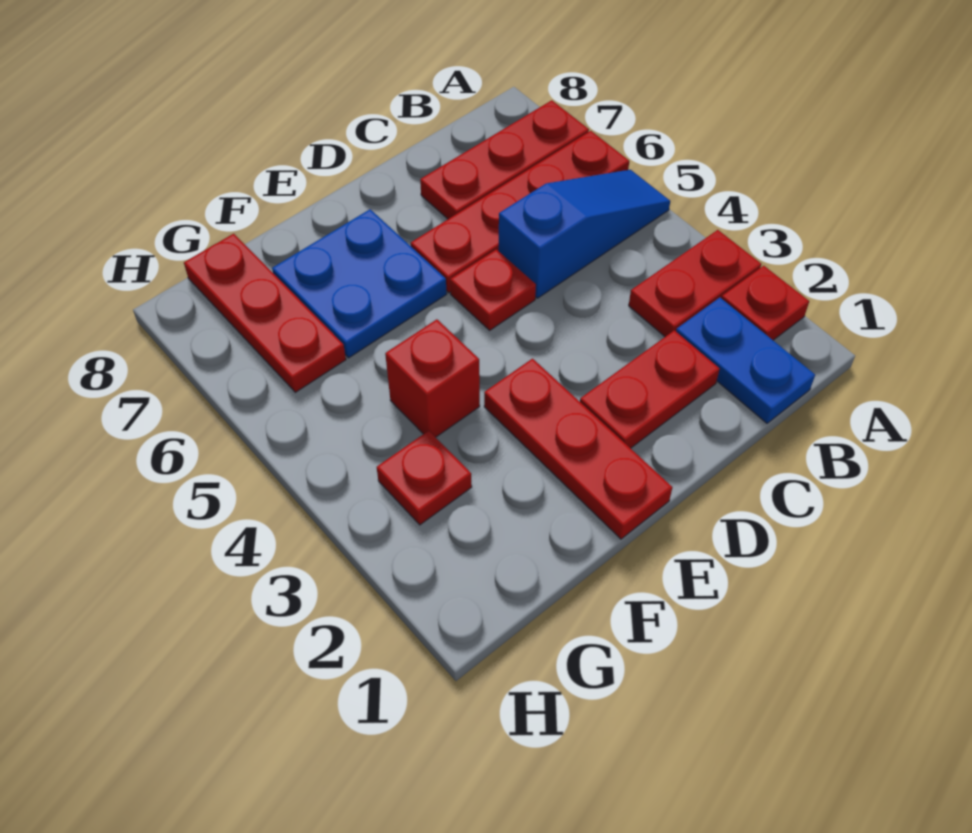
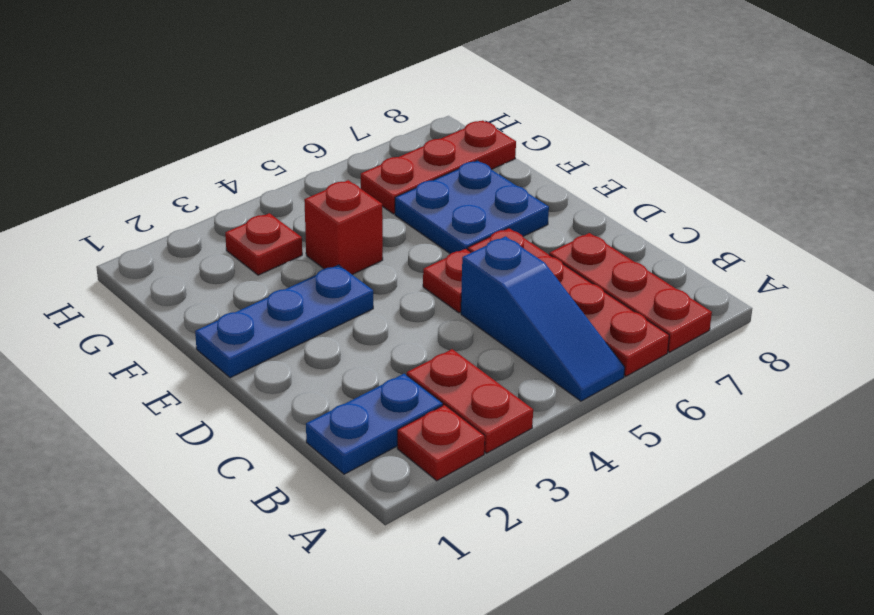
red plate C2:D2 level 1 -> none
red plate E1:E3 level 1 -> blue plate E1:E3 level 1

